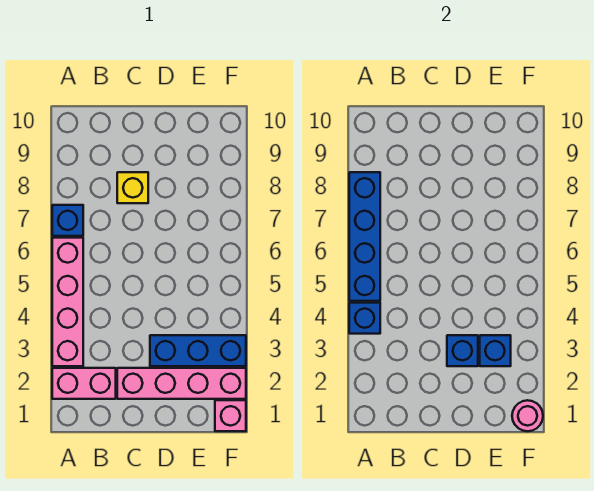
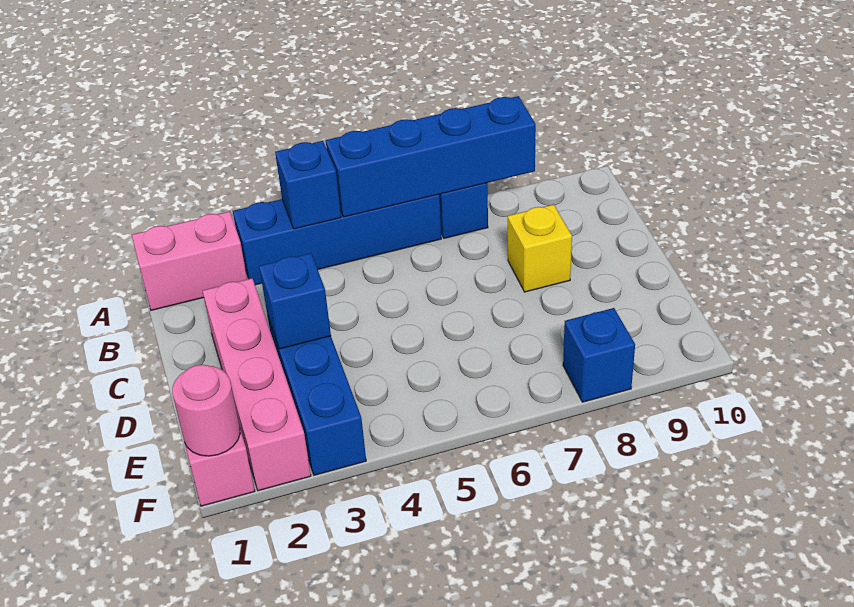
pink brick A2:B2 level 1 -> pink brick A1:A2 level 1
pink brick A3:A6 level 1 -> blue brick A3:A6 level 1
blue brick E3 level 2 -> blue brick F8 level 1

